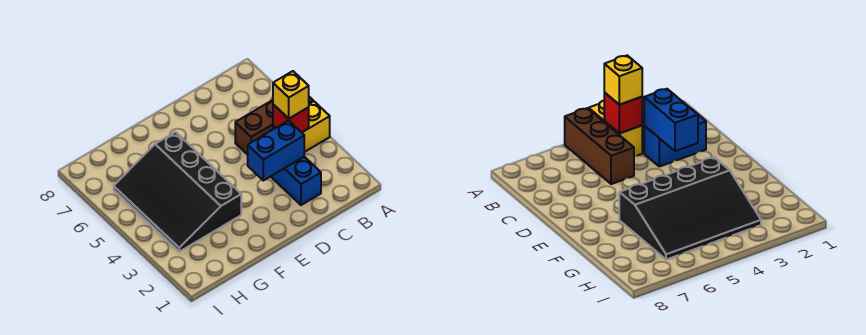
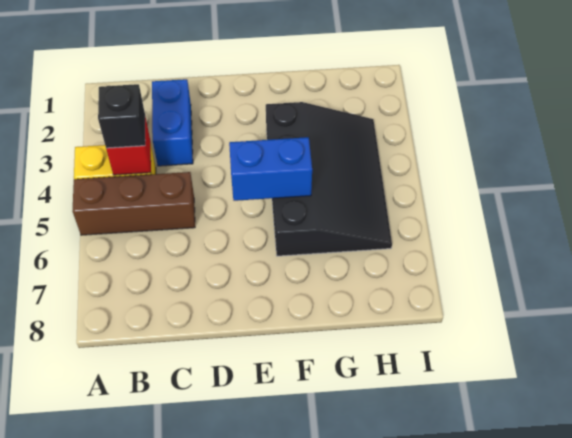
yellow brick B4 level 3 -> black brick B4 level 3
blue brick C3:D3 level 2 -> blue brick E5:F5 level 2

